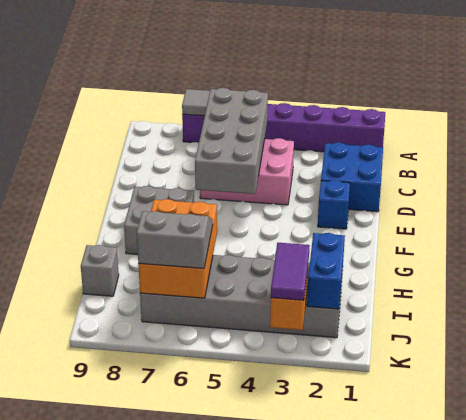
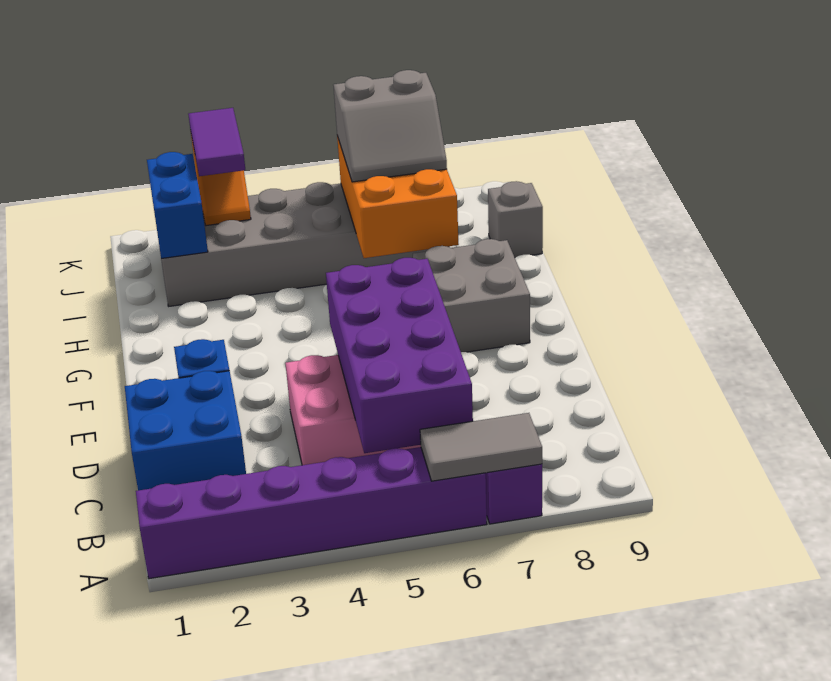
grey brick B5:E6 level 2 -> purple brick B5:E6 level 2

